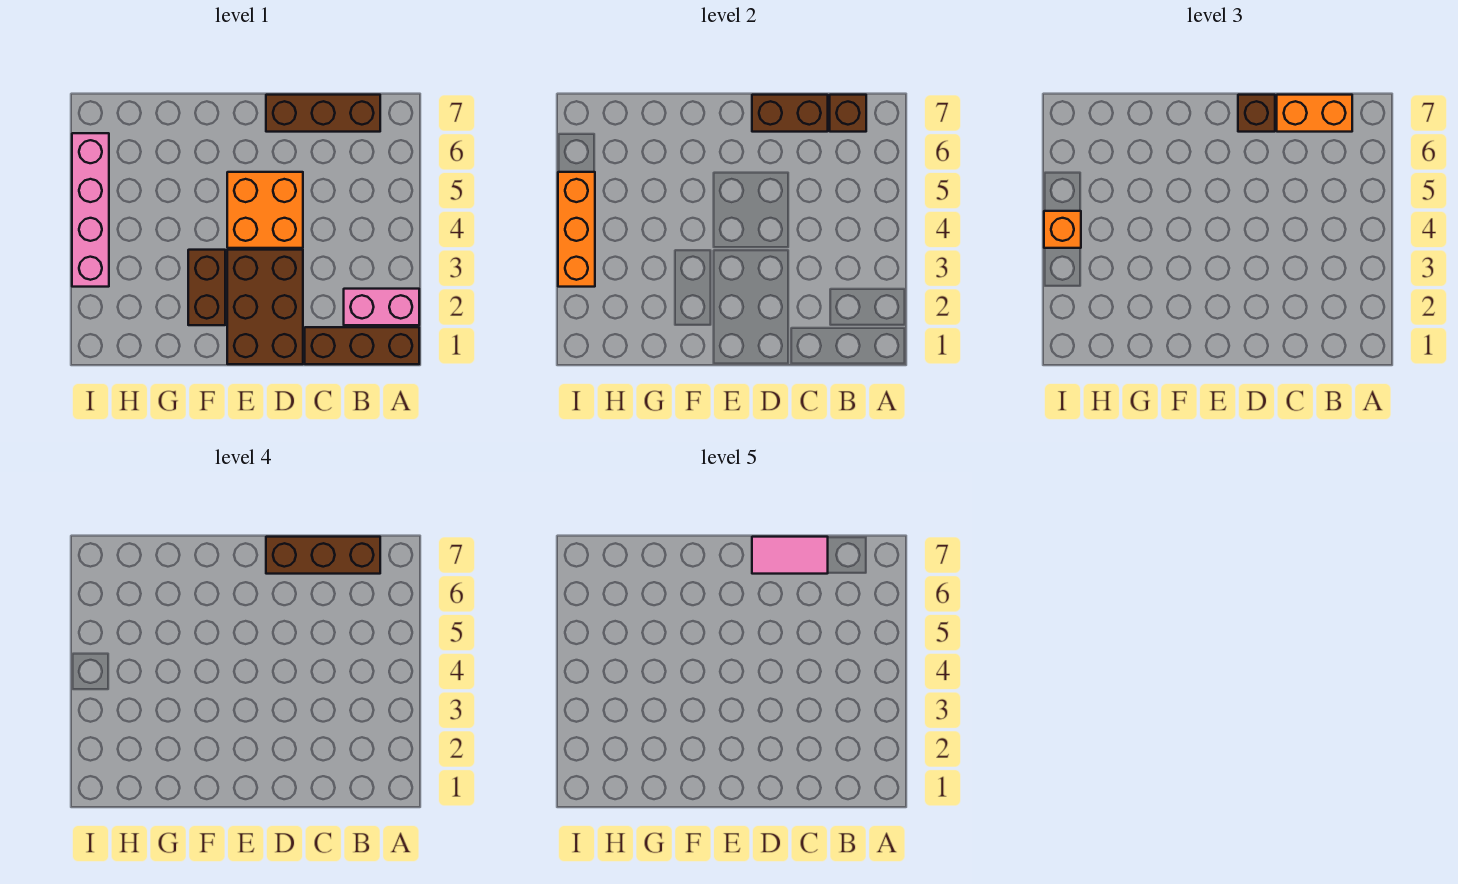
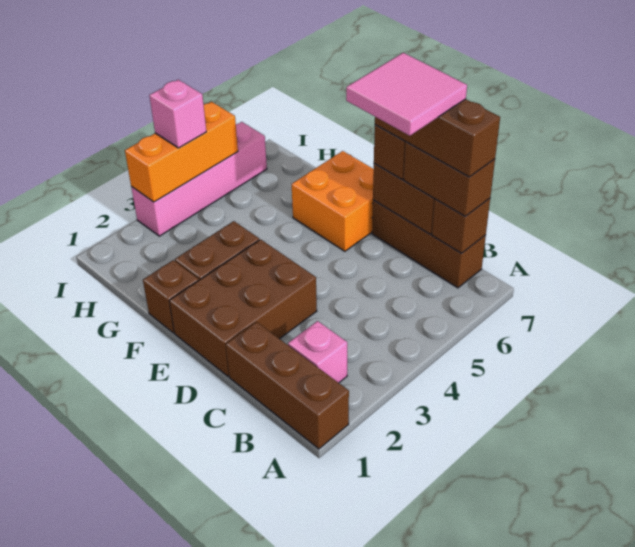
pink brick A2:B2 level 1 -> pink brick B2 level 1
orange brick B7:C7 level 3 -> brown brick B7:C7 level 3
pink tile C7:D7 level 5 -> pink tile C6:D7 level 5
orange brick D4:E5 level 1 -> orange brick E6:F7 level 1
none -> brown brick F1 level 1
orange brick I4 level 3 -> pink brick I4 level 3

